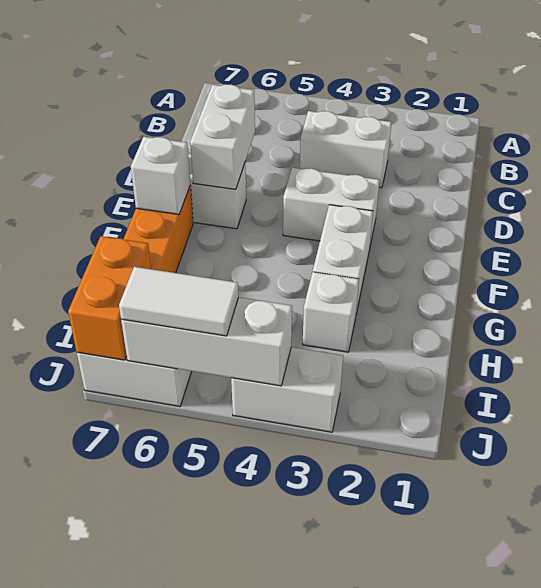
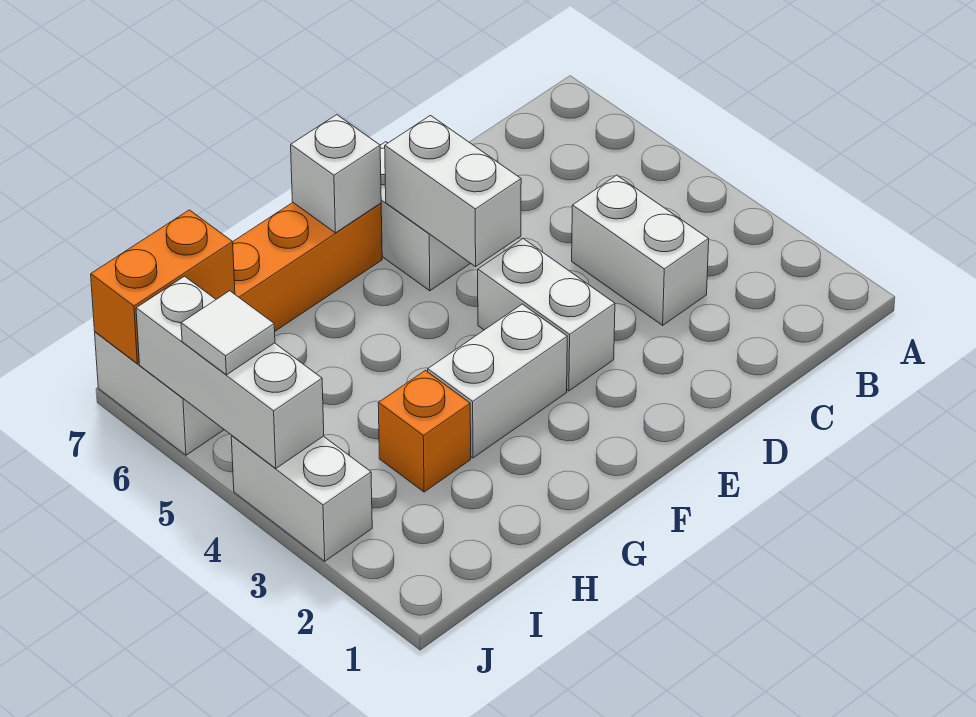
white brick D6:E6 level 2 -> white brick E5:E6 level 2
white brick H3 level 1 -> orange brick H3 level 1
white tile J5:J6 level 3 -> white tile J5 level 3

